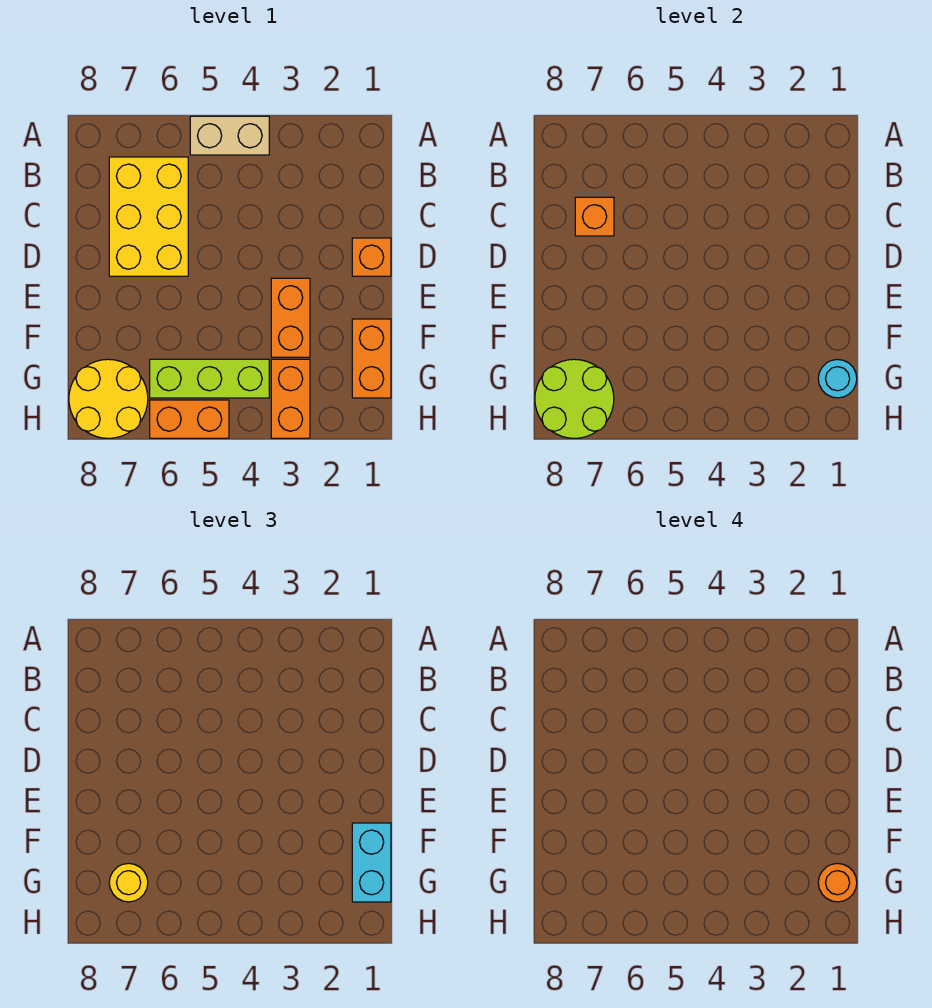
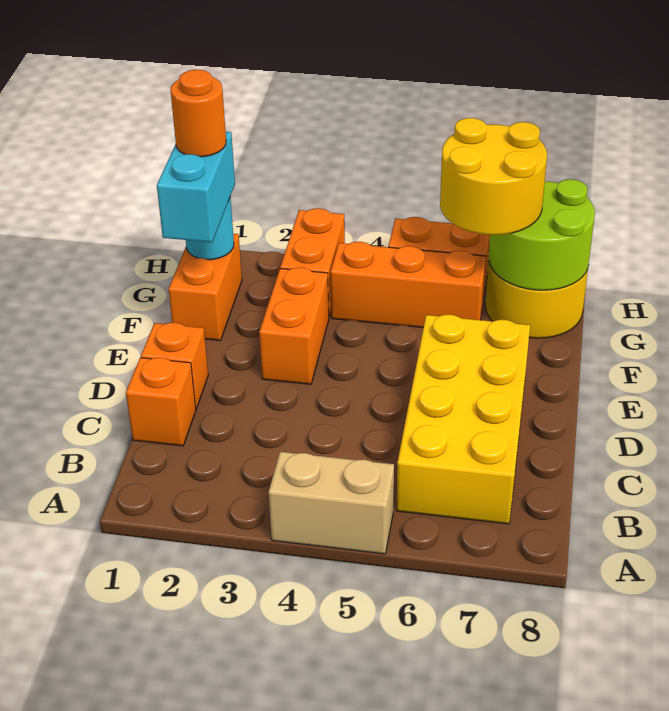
yellow brick B6:D7 level 1 -> yellow brick B6:E7 level 1
orange brick C7 level 2 -> orange brick C1 level 1
lime brick G4:G6 level 1 -> orange brick G4:G6 level 1
yellow round brick G7 level 3 -> yellow round brick G6:H7 level 3

